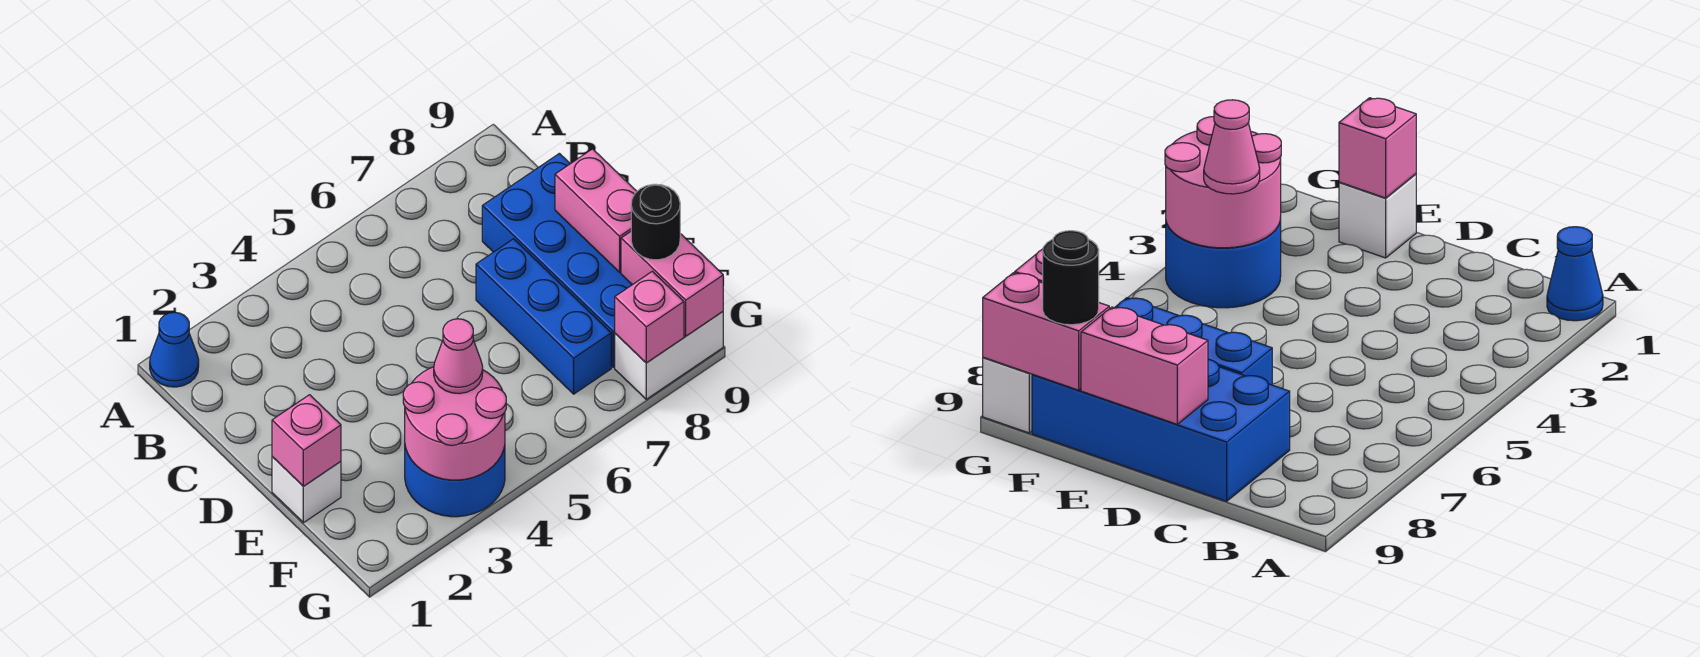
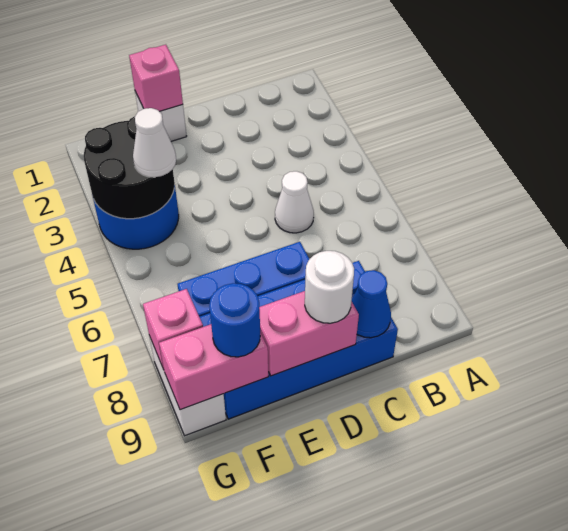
blue cone A1 level 1 -> blue cone C9 level 2
none -> white cone C5 level 1
none -> white round brick D9 level 3
pink round brick F3:G4 level 2 -> black round brick F3:G4 level 2
pink cone F4 level 3 -> white cone F4 level 3
black round brick F9 level 3 -> blue round brick F9 level 3

